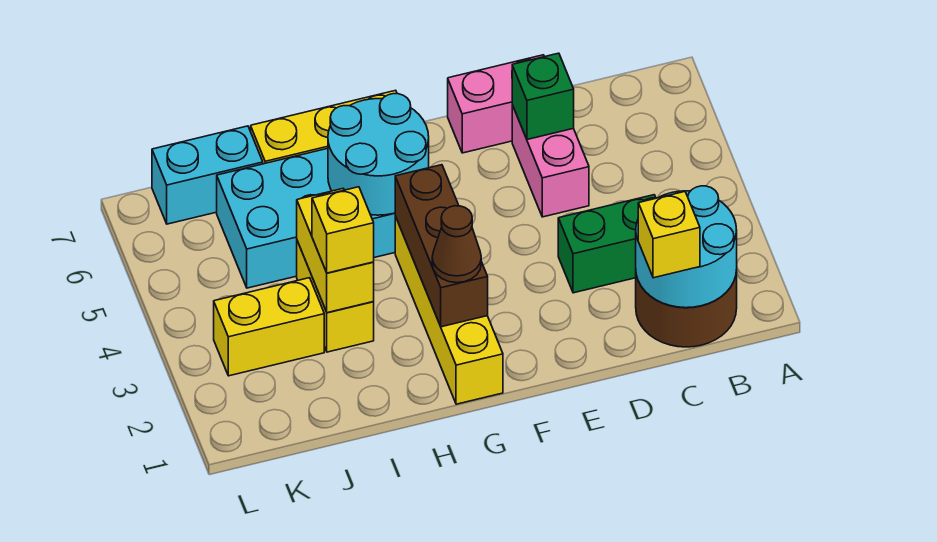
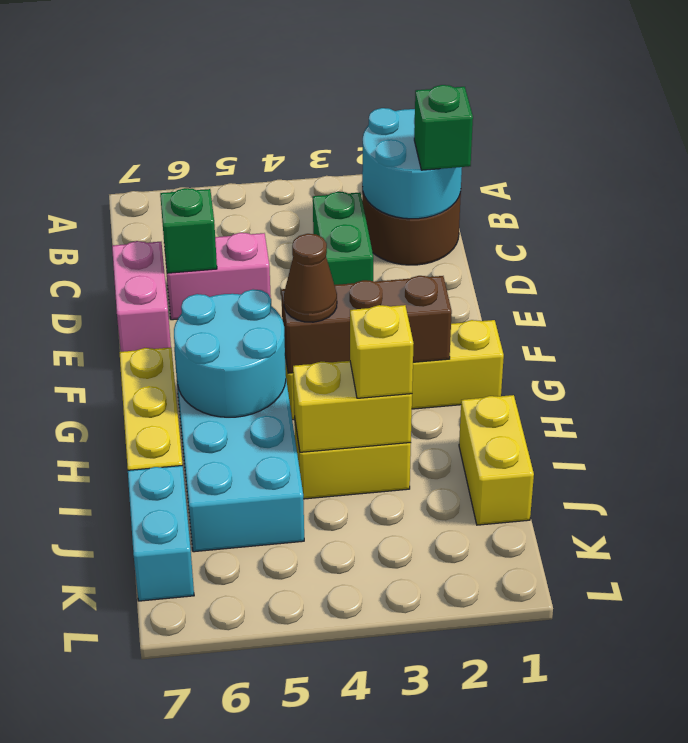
yellow brick C1 level 3 -> green brick C1 level 3
brown cone G2 level 3 -> brown cone G4 level 3
yellow brick J3:K3 level 1 -> yellow brick I1:J1 level 1

